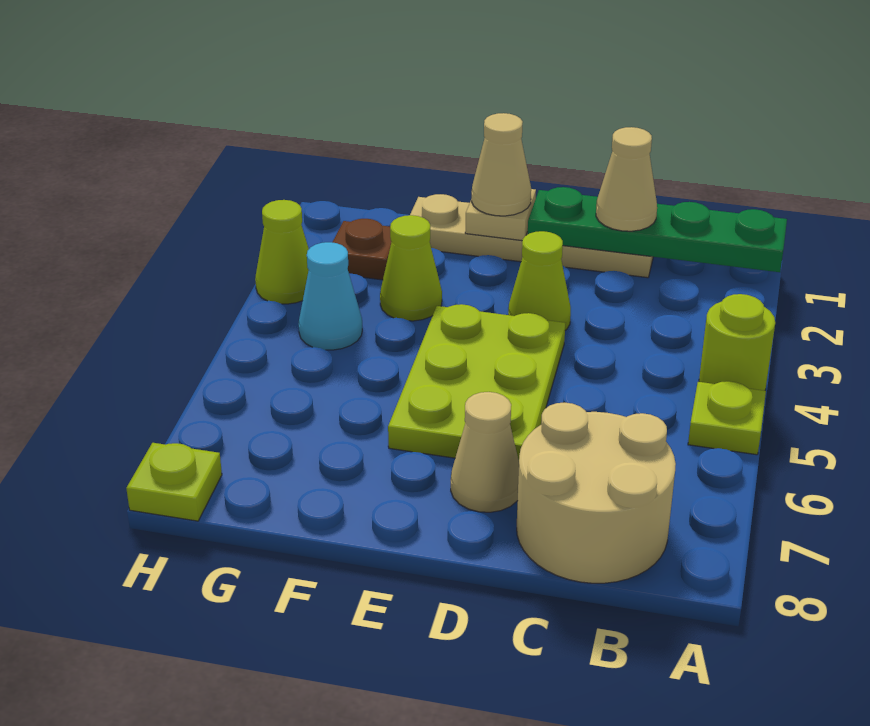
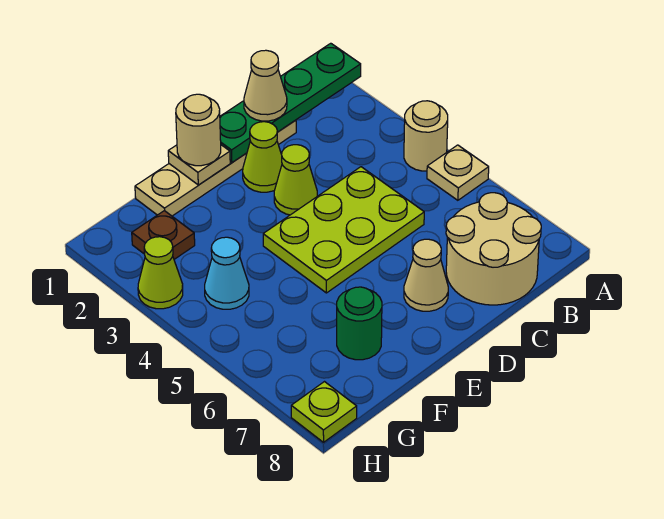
lime round brick A4 level 1 -> tan round brick A4 level 1
lime plate A5 level 1 -> tan plate A5 level 1
lime plate D4:E6 level 1 -> lime plate C4:E5 level 1
tan cone E1 level 3 -> tan round brick E1 level 3
lime cone F3 level 1 -> lime cone D2 level 1
none -> green round brick F7 level 1

